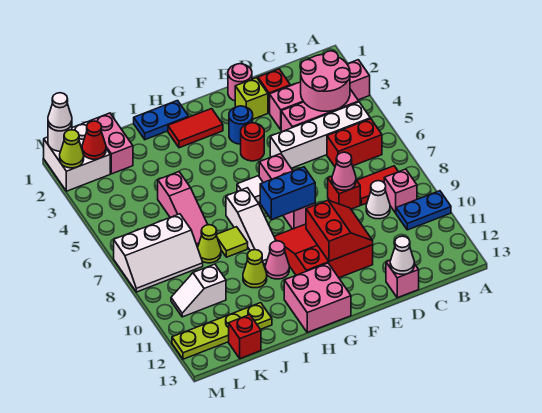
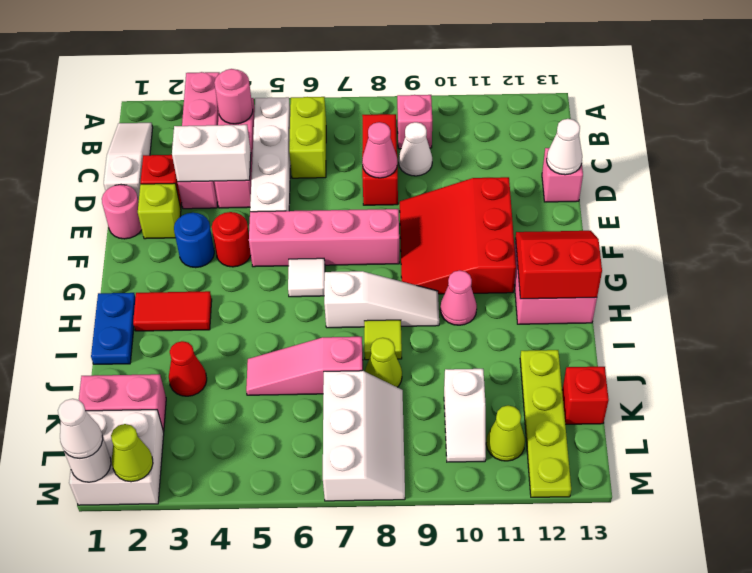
blue plate A10:B10 level 1 -> none
none -> white slope B1:D1 level 1 top D
pink round brick B3:C4 level 2 -> pink round brick B4 level 2
red brick B6:C6 level 1 -> lime brick B6:C6 level 1
none -> white brick D3:D4 level 2
red slope E10:F11 level 2 top F -> red slope G12:H13 level 2 top H
pink brick F6:F8 level 1 -> pink brick F5:F8 level 1
blue brick F8:G8 level 2 -> none
red tile G2:H2 level 1 -> red tile H2:H3 level 1
lime cone I10 level 1 -> lime cone L11 level 1
pink slope J5:J7 level 1 top 5 -> pink slope J5:J7 level 1 top 7
red cone L2 level 2 -> red cone J3 level 1

